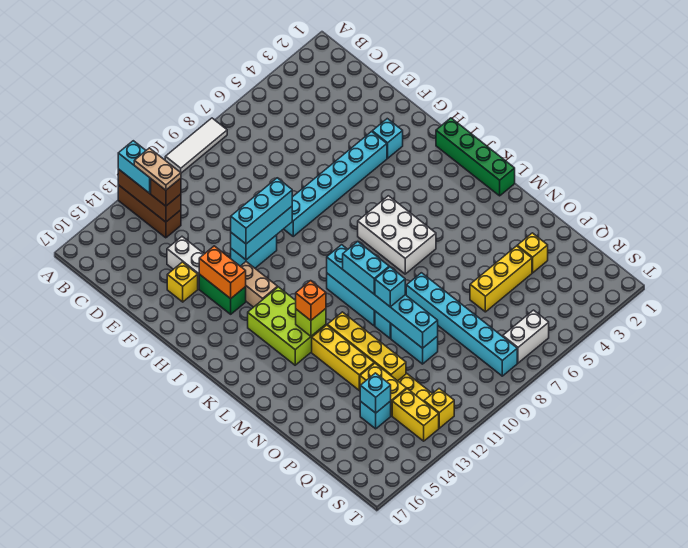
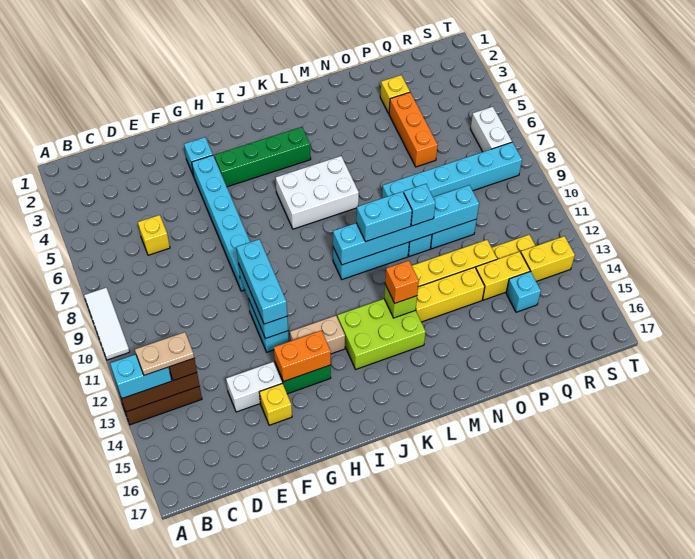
green brick I1:L1 level 1 -> green brick H4:K4 level 1
yellow brick P4:P6 level 1 -> orange brick P4:P6 level 1
cyan brick Q14 level 2 -> none
yellow brick S12 level 1 -> yellow brick D6 level 1

